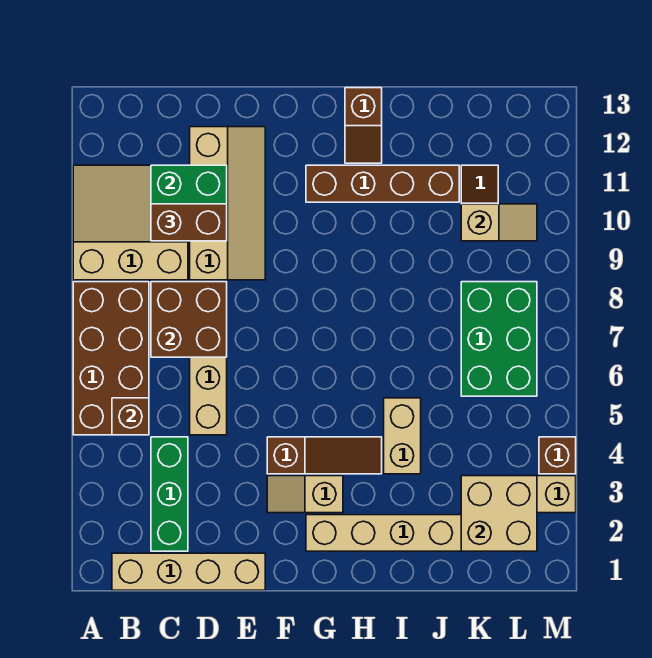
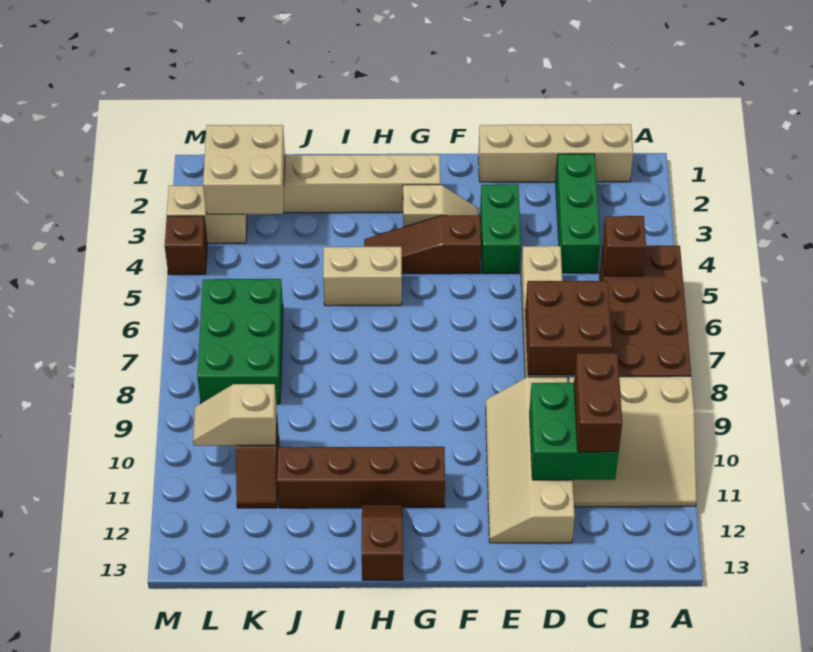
brown brick C10:D10 level 3 -> brown brick C10:C11 level 3
none -> green brick E3:E4 level 1
tan brick I4:I5 level 1 -> tan brick H5:I5 level 1

